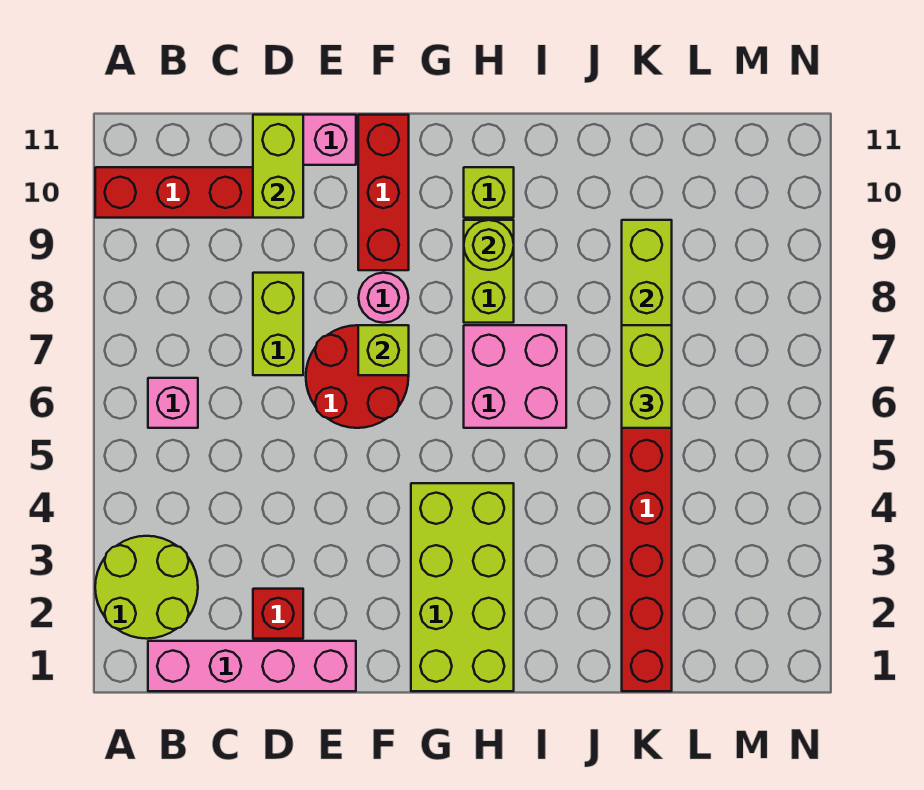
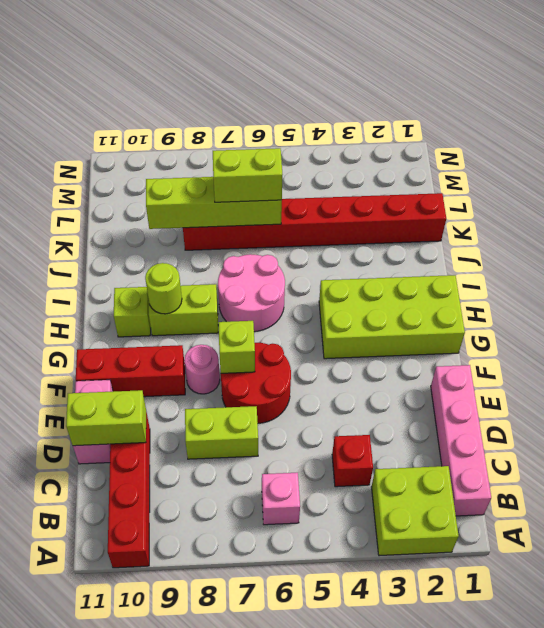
lime round brick A2:B3 level 1 -> lime brick A2:B3 level 1
red brick D2 level 1 -> red brick C4 level 1
pink brick H6:I7 level 1 -> pink round brick H6:I7 level 1

